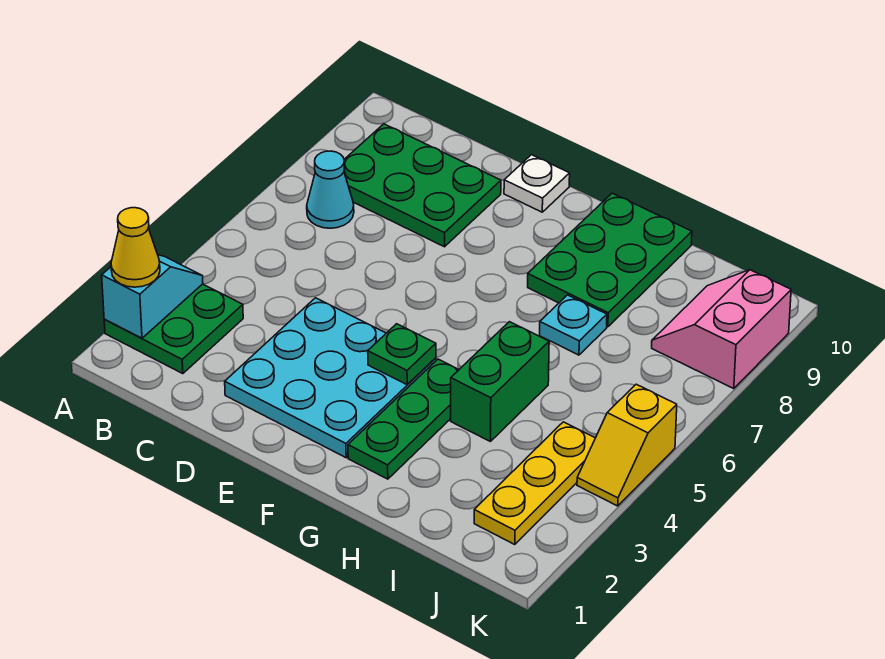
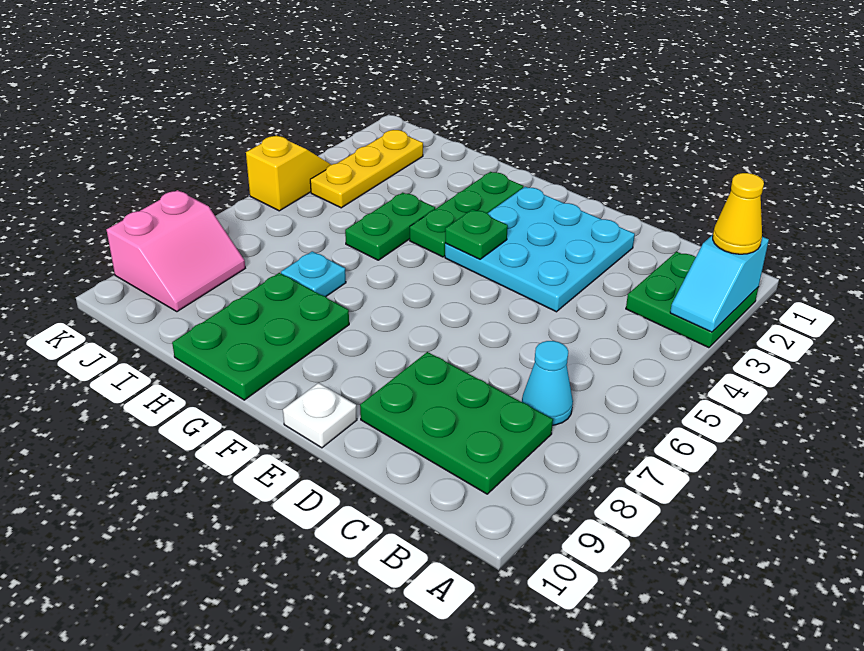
green brick H4:H5 level 1 -> green plate H4:H5 level 1

